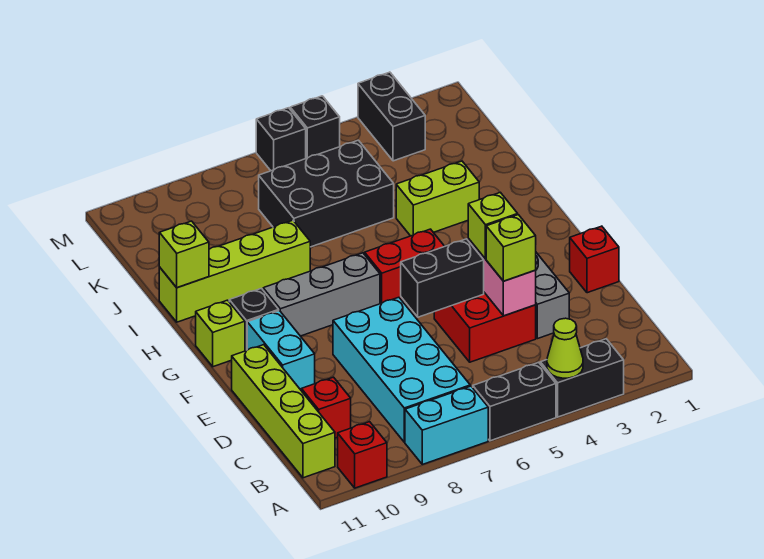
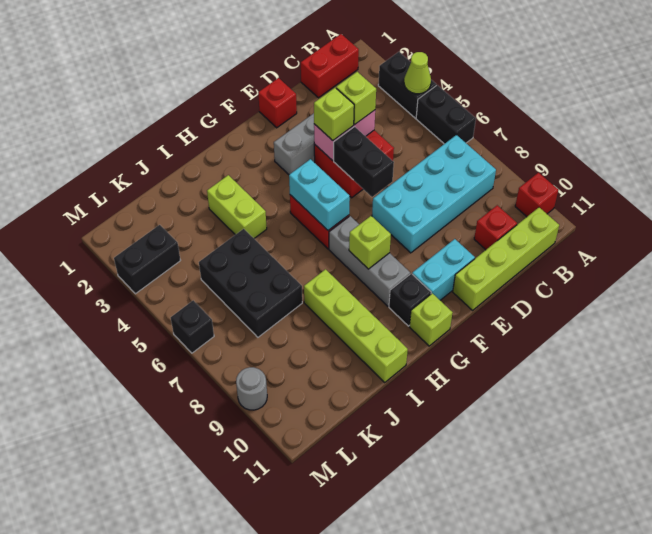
cyan brick A7:A8 level 1 -> cyan brick G5:G6 level 2
none -> red brick B1:C1 level 1
lime brick I11 level 2 -> lime brick G8 level 2
black brick M5 level 1 -> none
none -> grey round brick M9 level 1

